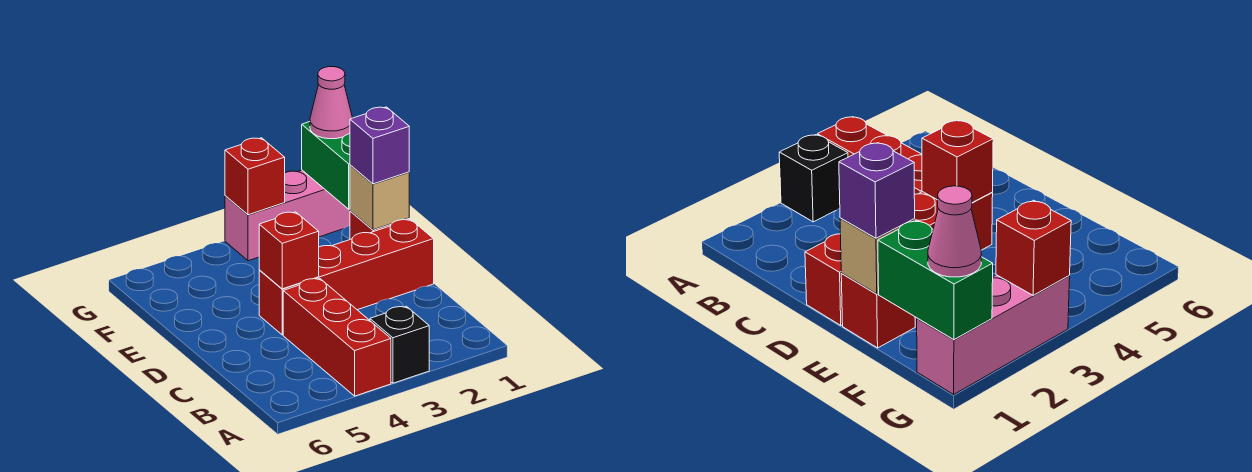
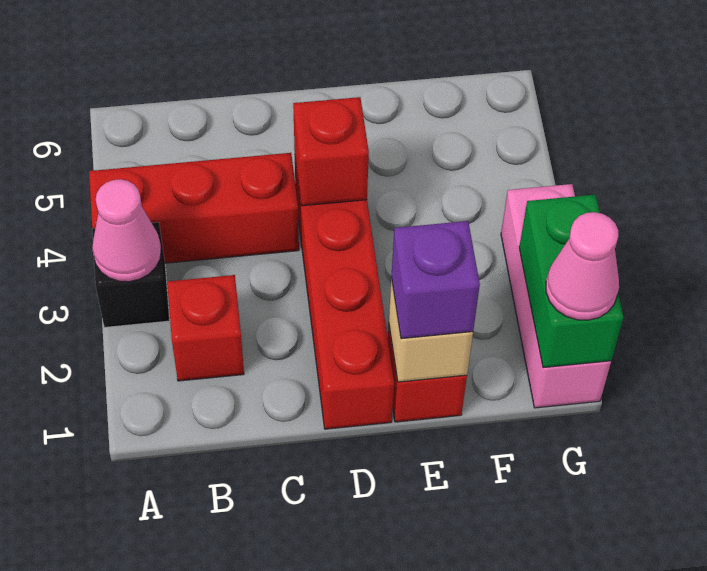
none -> pink cone A3 level 2
green brick F1:G1 level 2 -> green brick G1:G2 level 2
red brick G3 level 2 -> red brick B2 level 1

